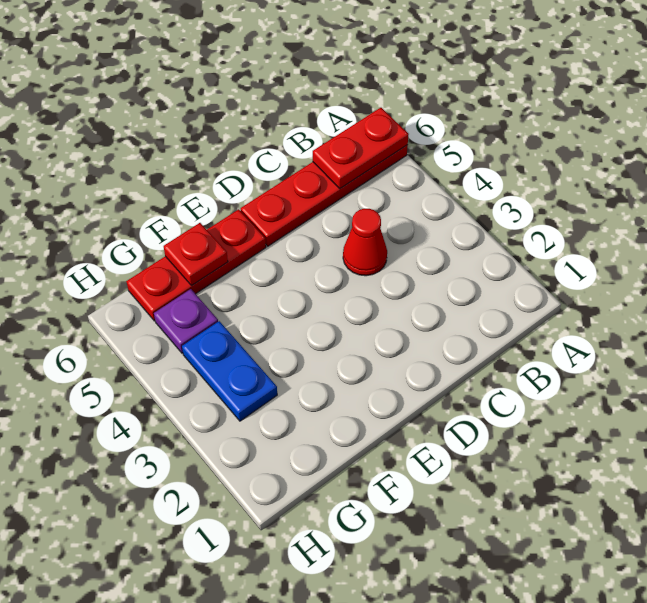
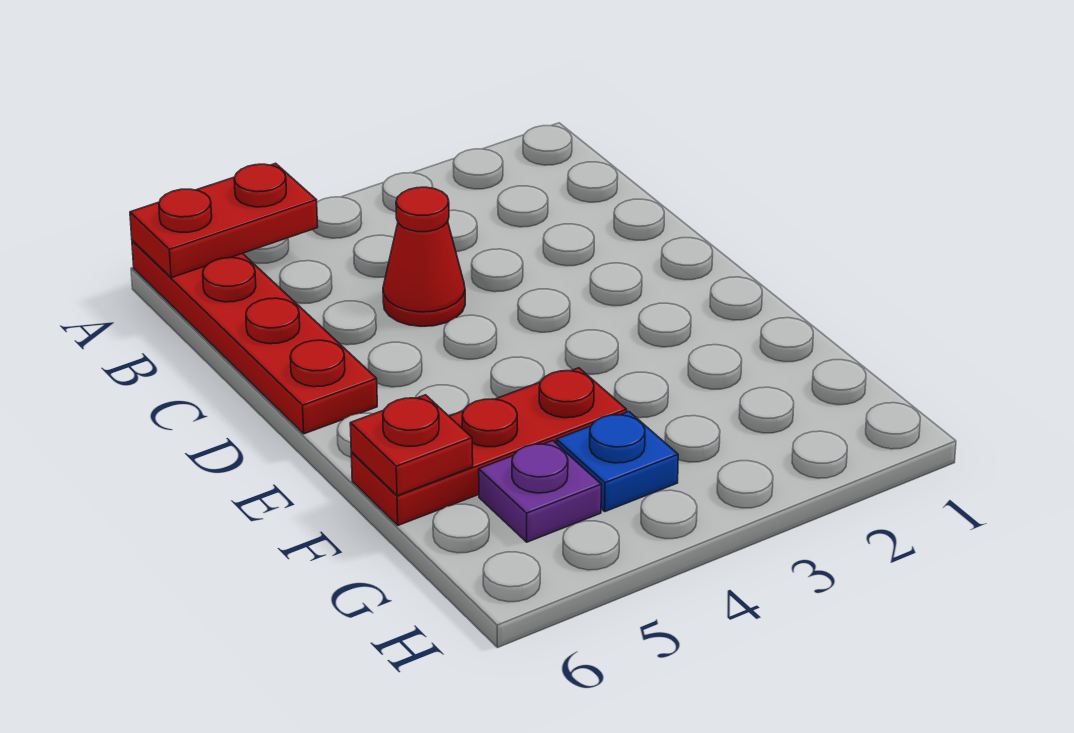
red plate A6:B6 level 2 -> red plate A5:A6 level 2
red plate E6:G6 level 1 -> red plate F4:F6 level 1
blue plate G3:G4 level 1 -> blue plate G4 level 1

